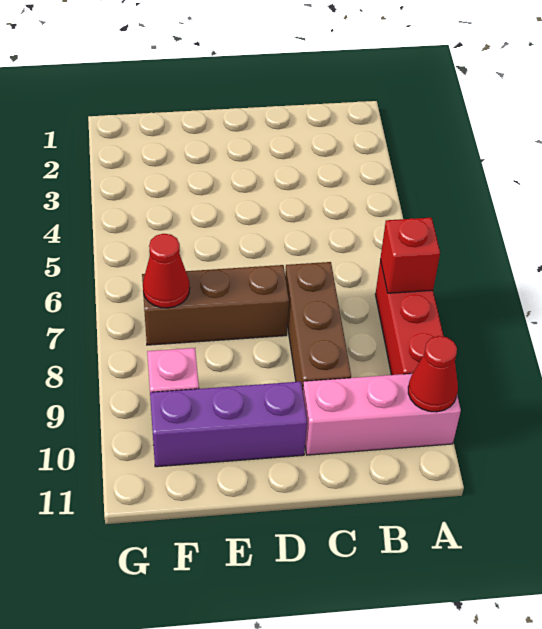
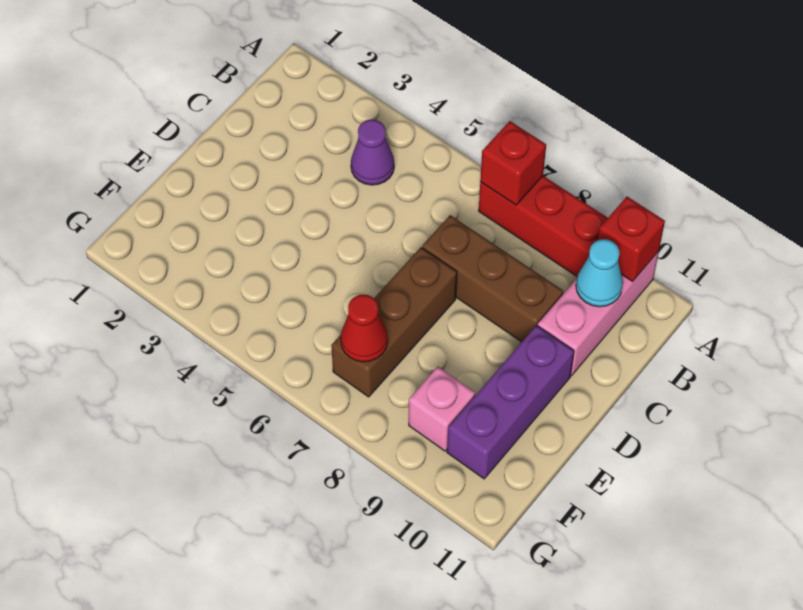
red cone A10 level 2 -> red brick A10 level 2
none -> purple cone B4 level 1
none -> cyan cone B10 level 2

